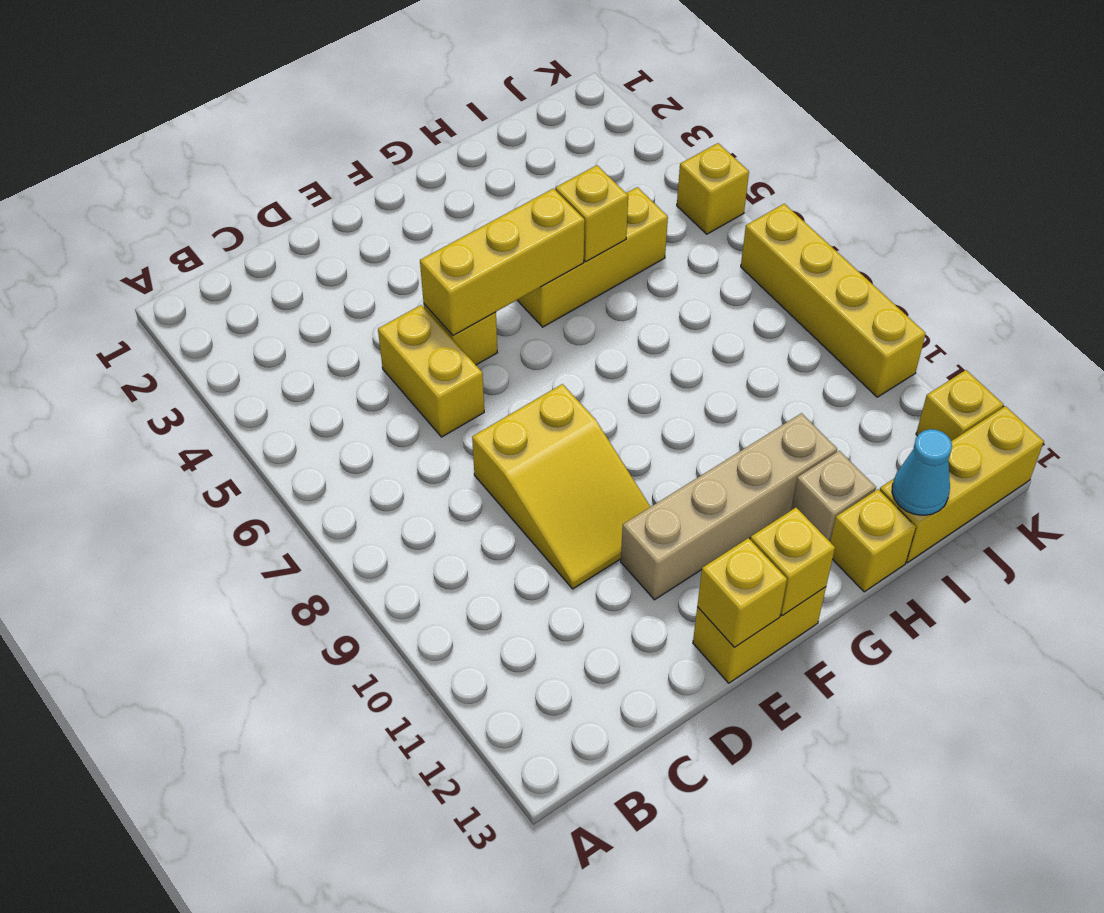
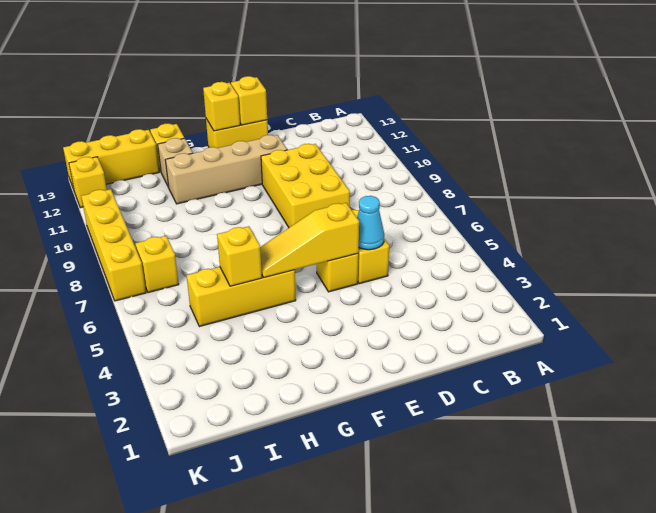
yellow slope D8:E10 level 1 top 8 -> yellow brick D8:E10 level 1
yellow brick E5:G5 level 2 -> yellow slope E5:G5 level 2 top E
cyan cone I13 level 2 -> cyan cone D5 level 2
yellow brick K5 level 1 -> yellow brick J7 level 1

